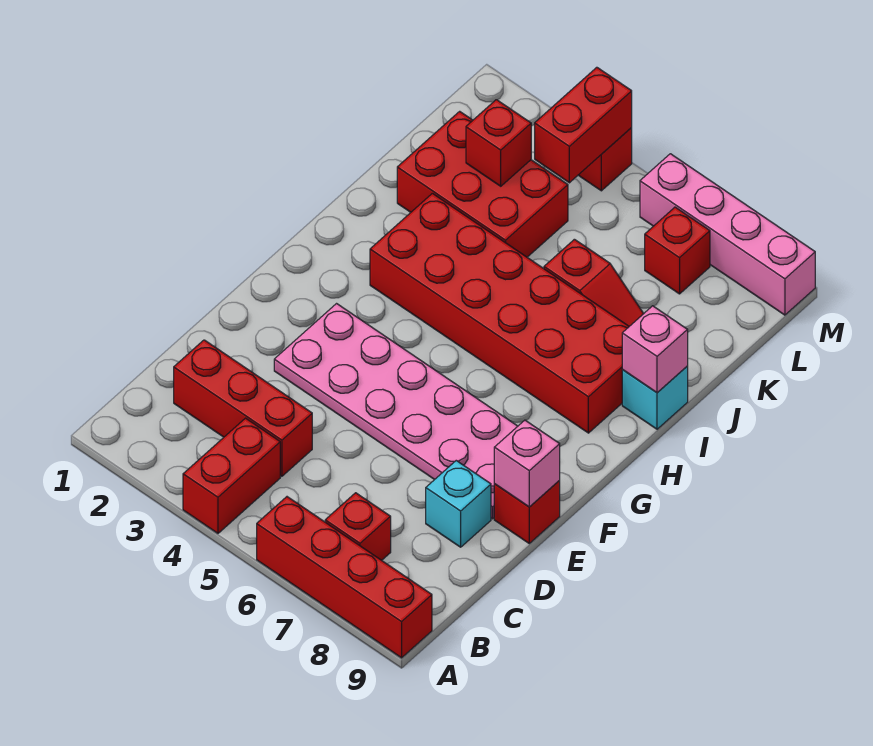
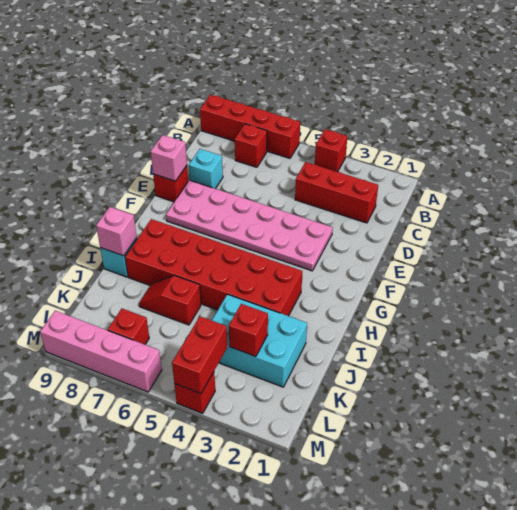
red brick A4:B4 level 1 -> red brick A4 level 1
red brick J2:K4 level 1 -> cyan brick J2:K4 level 1

